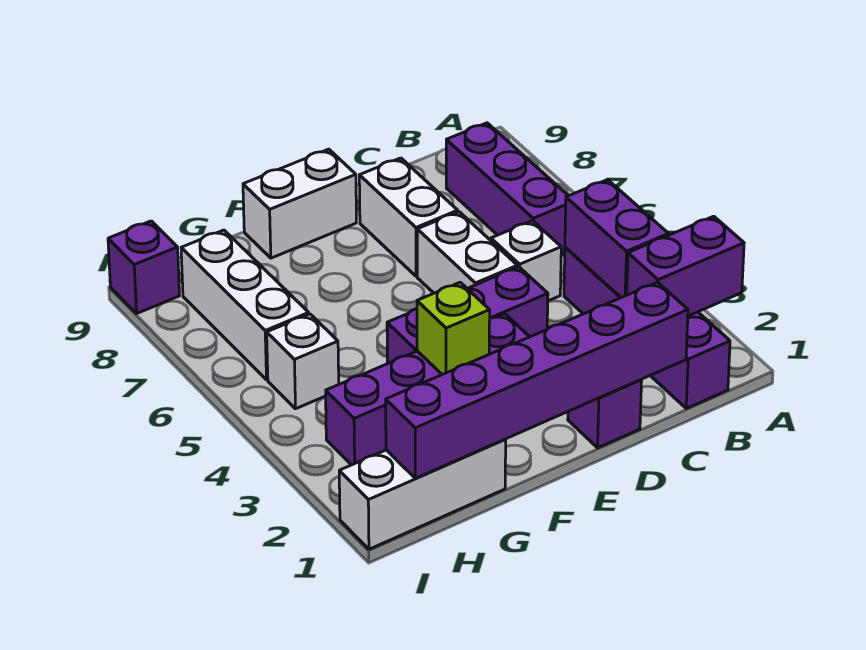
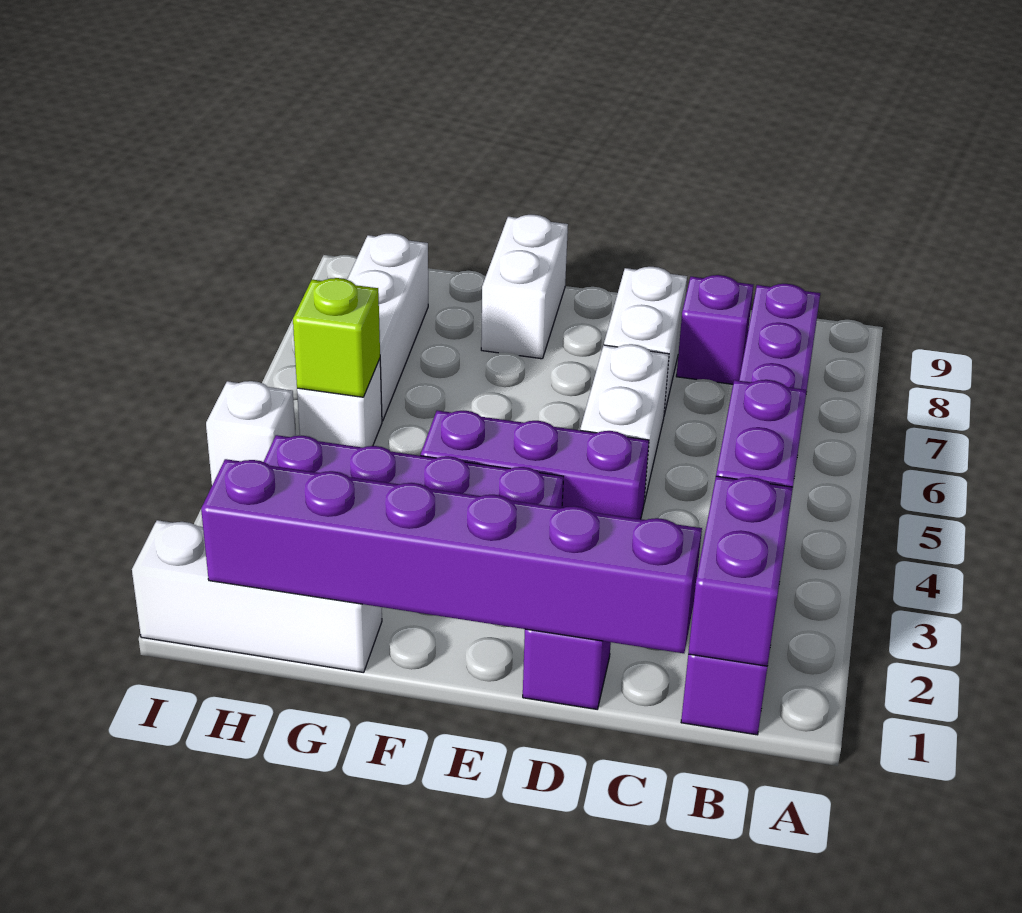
purple brick A2:B2 level 2 -> purple brick B1:B2 level 2
white brick C5 level 1 -> white brick I4 level 1
white brick E9:F9 level 1 -> white brick F8:F9 level 1
lime brick F3 level 2 -> lime brick H5 level 2
purple brick I9 level 1 -> purple brick C8 level 1

